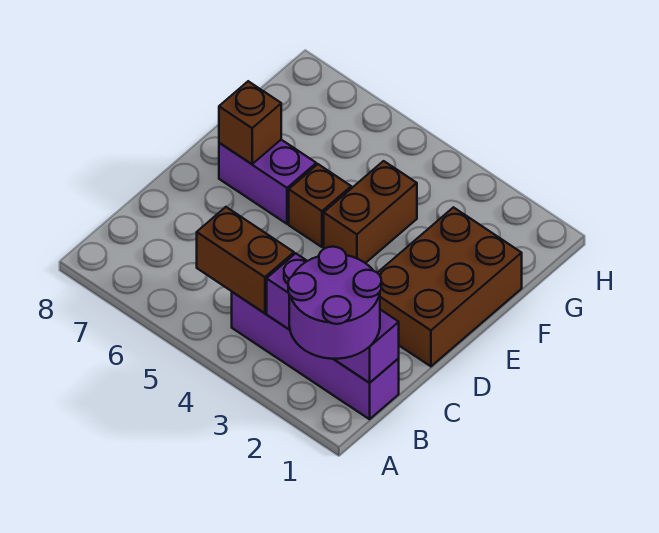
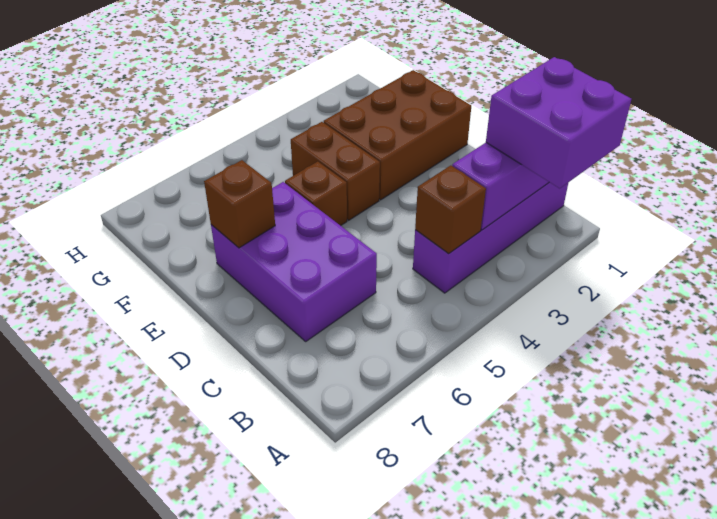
purple round brick A1:B2 level 3 -> purple brick A1:B2 level 3
brown brick B4:B5 level 2 -> brown brick B4 level 2
brown brick D1:F2 level 1 -> brown brick E1:F3 level 1
purple brick E6:E7 level 1 -> purple brick C6:E7 level 1

